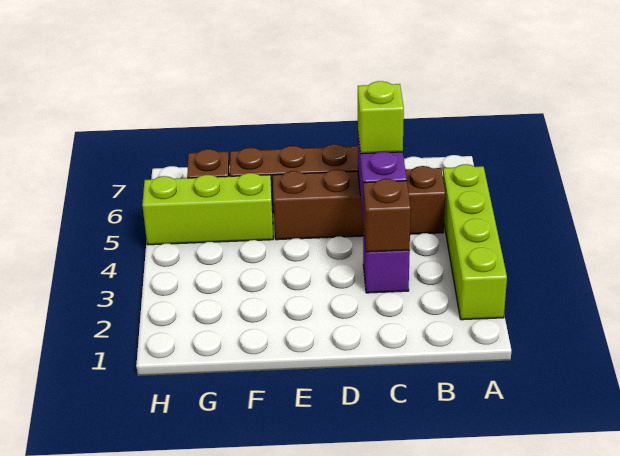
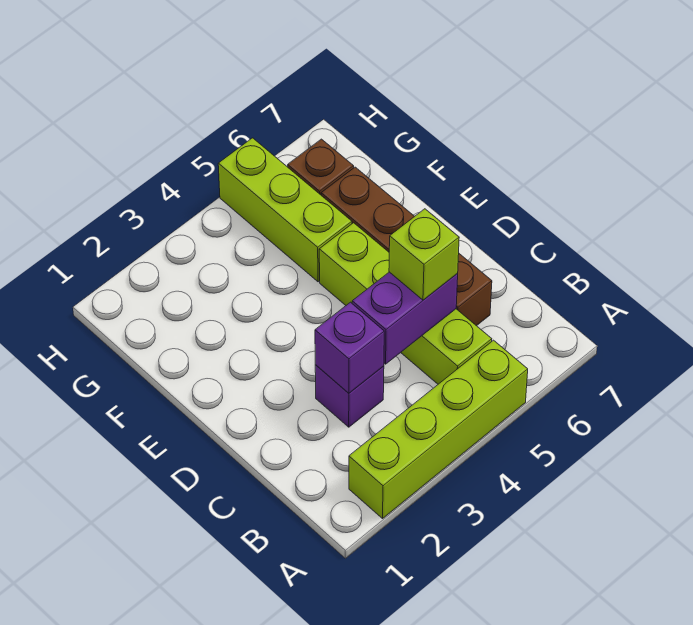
brown brick B5:E5 level 1 -> lime brick B5:E5 level 1
brown brick C3 level 2 -> purple brick C3 level 2

